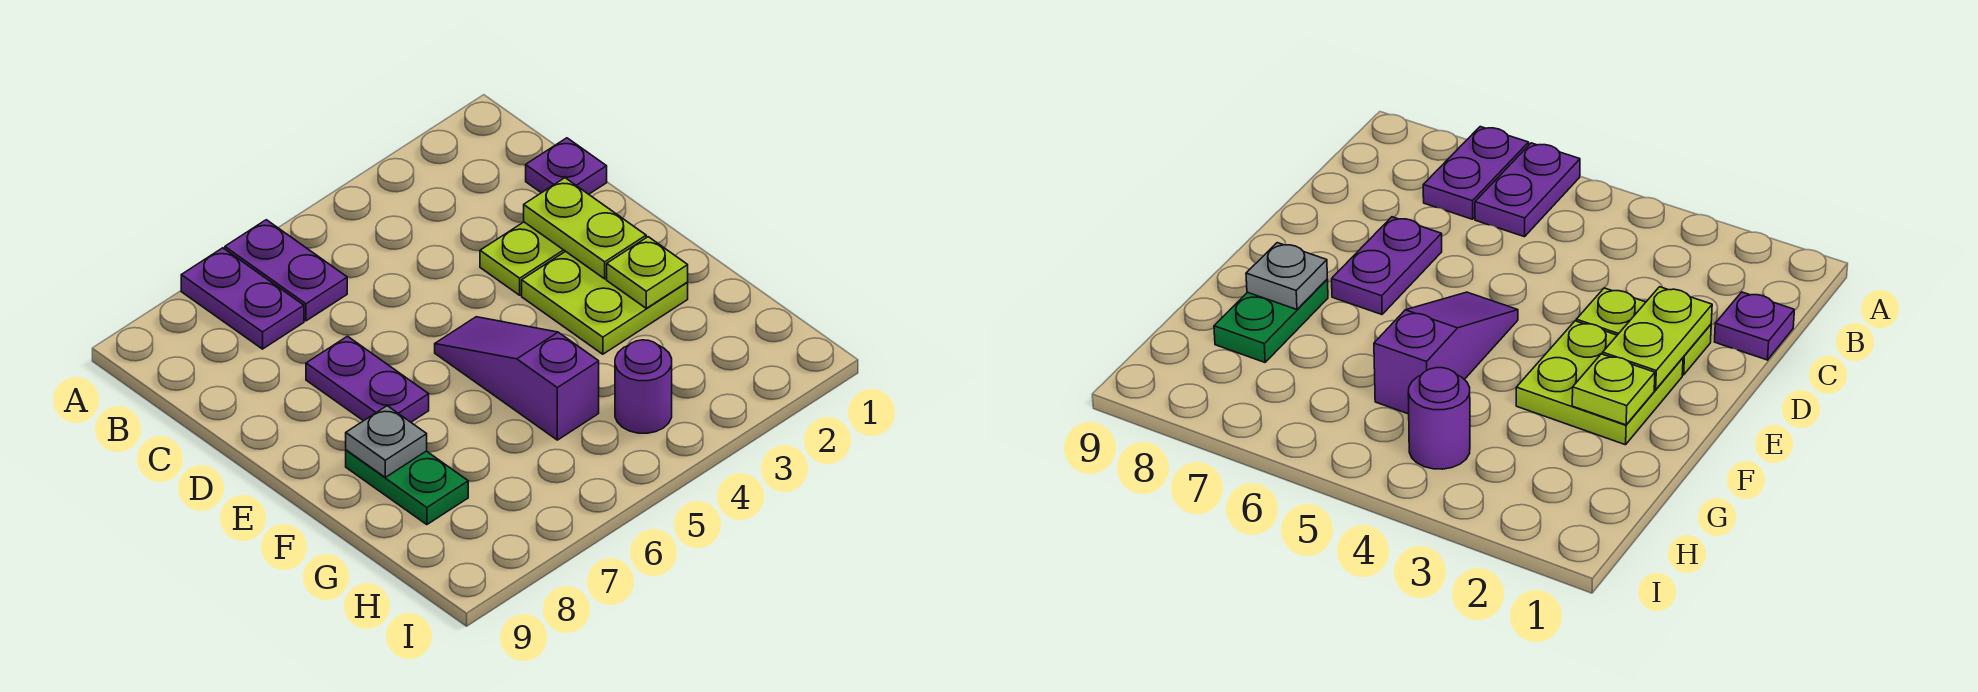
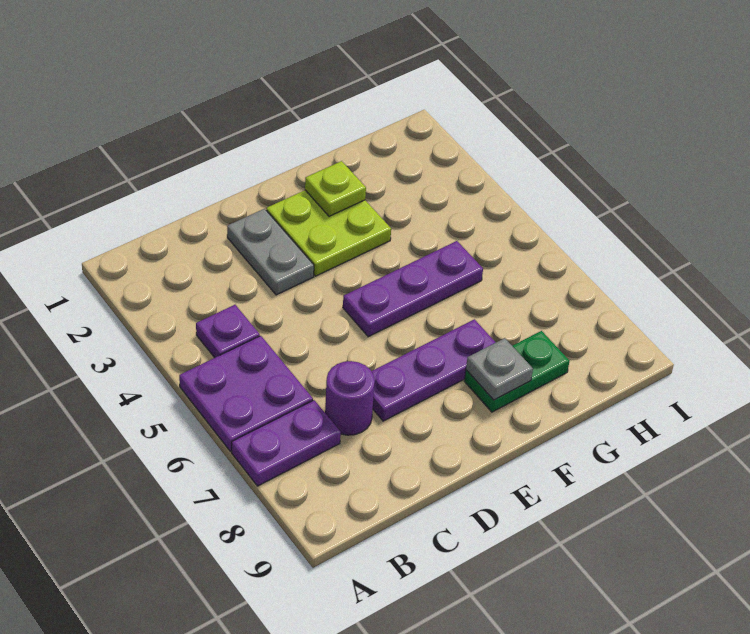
purple plate A6:B6 level 1 -> purple plate A5:B6 level 1
purple plate C1 level 1 -> purple plate B4 level 1
lime plate D2:D3 level 1 -> grey plate D2:D3 level 1
lime plate D2:E2 level 2 -> none
purple plate D7:E7 level 1 -> purple plate D7:F7 level 1
purple slope E5:G5 level 1 top G -> purple plate E5:G5 level 1
purple round brick H4 level 1 -> purple round brick C7 level 1

